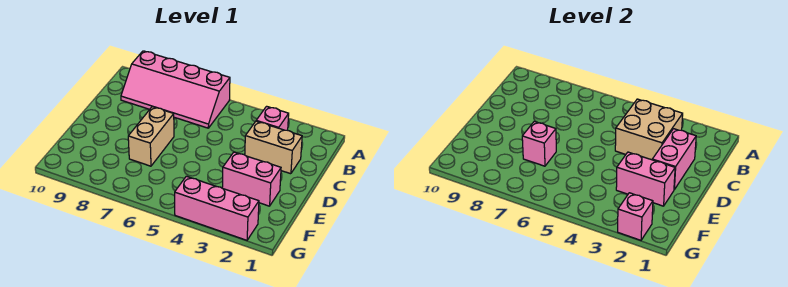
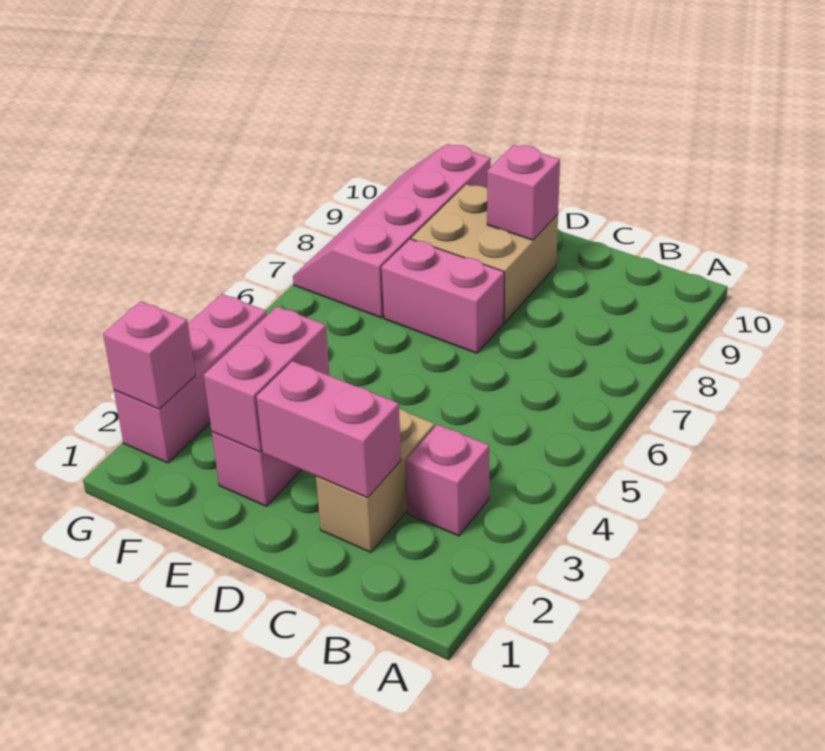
pink slope A6:B9 level 1 top A -> pink slope F7:G10 level 1 top F
tan brick B3:C4 level 2 -> tan brick D8:E9 level 1
tan brick D7:E7 level 1 -> pink brick D7:E7 level 1
pink brick E7 level 2 -> pink brick D9 level 2

